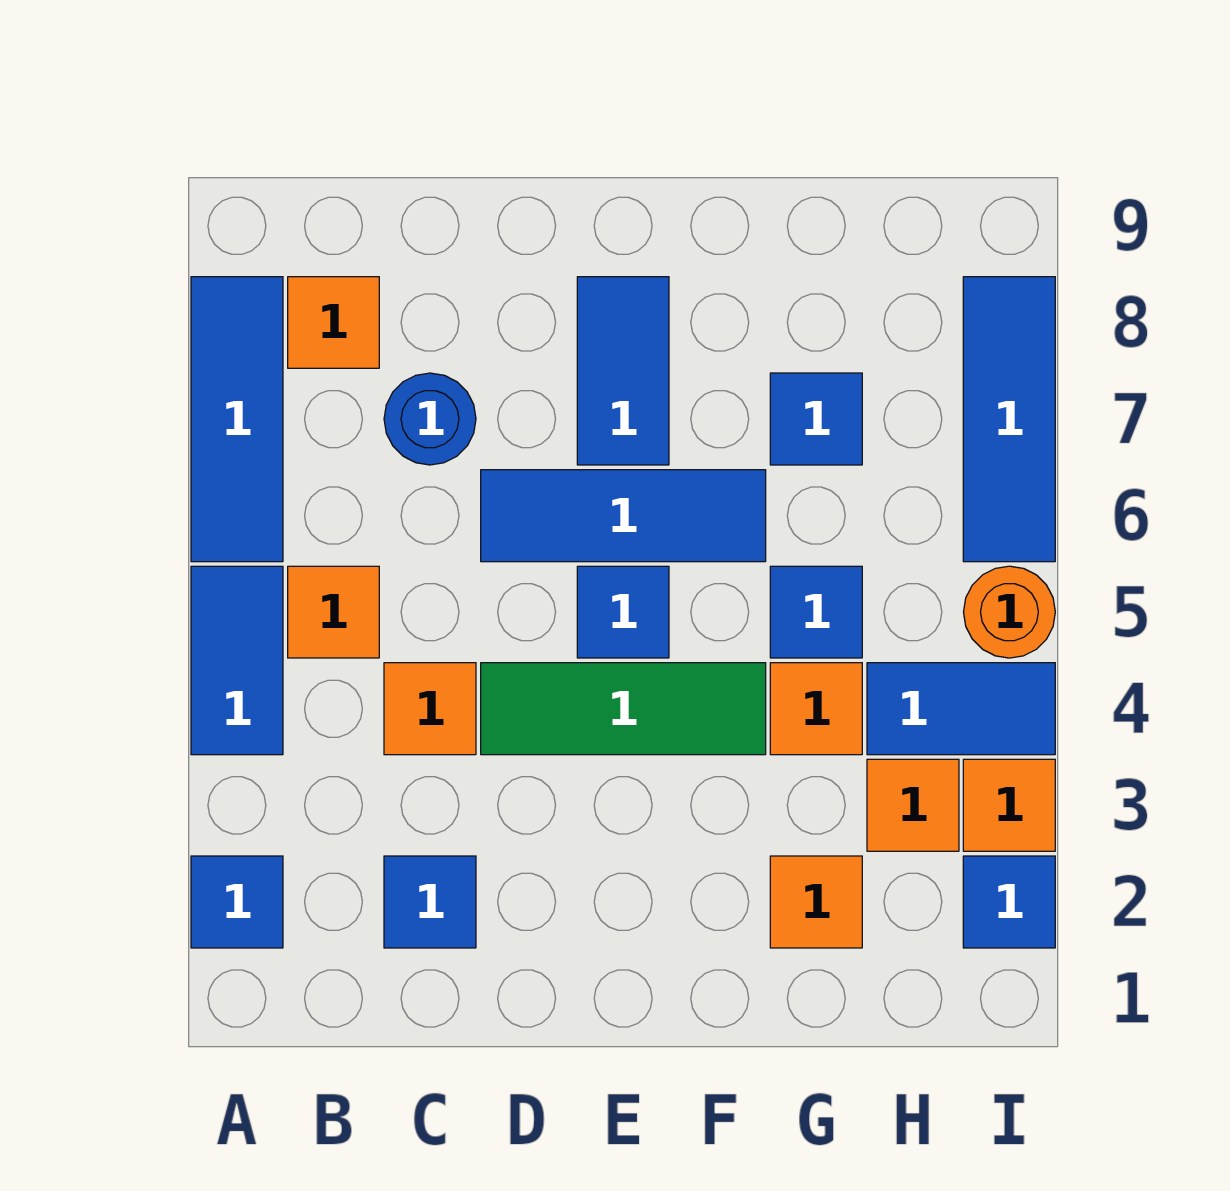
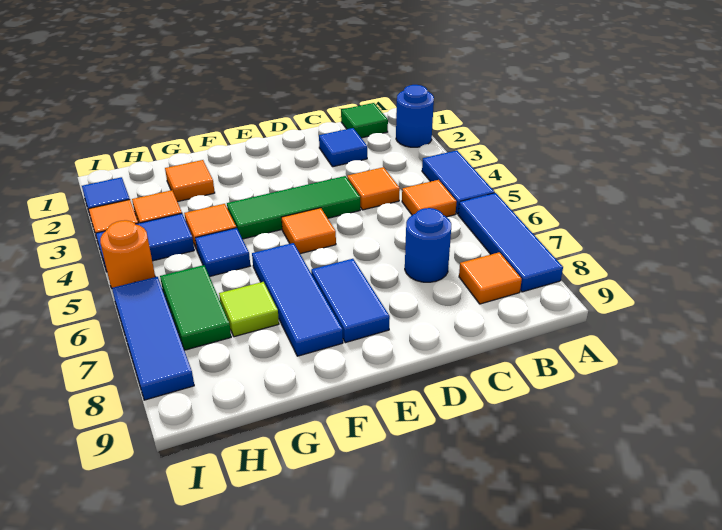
blue tile A2 level 1 -> blue round brick A2 level 1
none -> green tile B1 level 1
blue tile D6:F6 level 1 -> blue tile F6:F8 level 1
blue tile E5 level 1 -> orange tile E5 level 1
blue tile G7 level 1 -> lime tile G7 level 1
none -> green tile H6:H7 level 1

